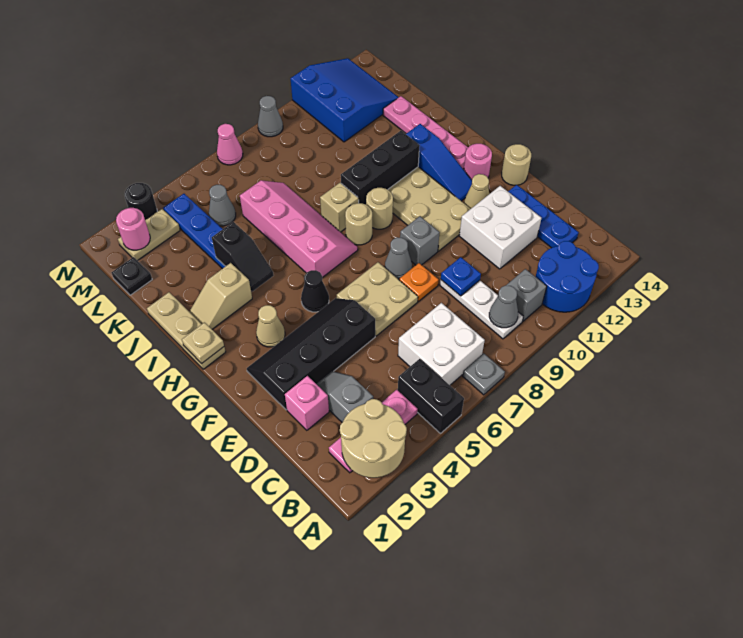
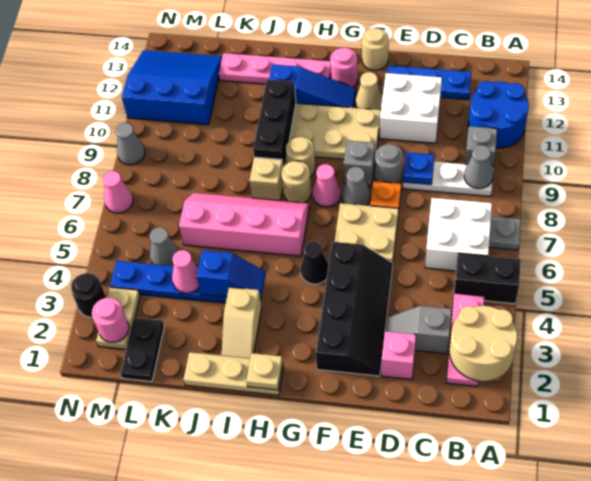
black slope E2:F5 level 1 top E -> black slope E2:F5 level 1 top F
none -> grey round brick E9 level 1
tan cone G3 level 1 -> none
none -> pink cone G8 level 1
black slope I4:J4 level 2 top J -> blue slope I4:J4 level 2 top J
none -> pink cone K4 level 2
black plate L1 level 1 -> black plate L1:L2 level 1

